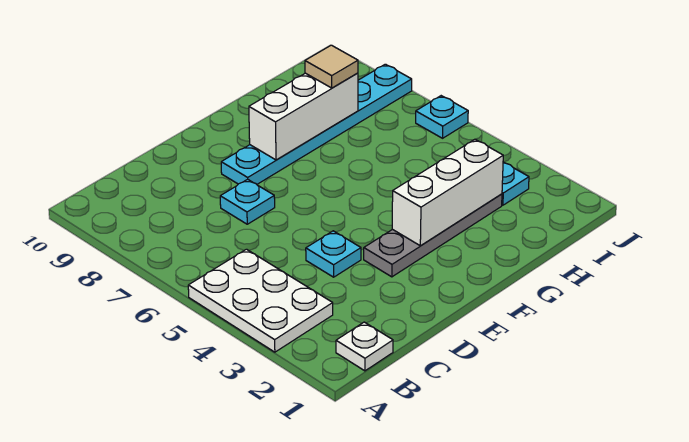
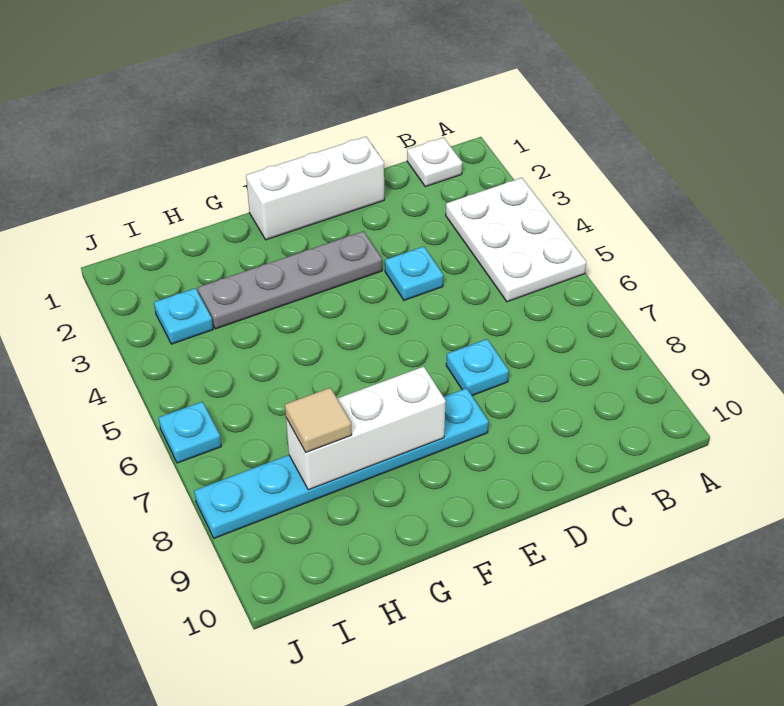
white brick F3:H3 level 2 -> white brick D1:F1 level 1

